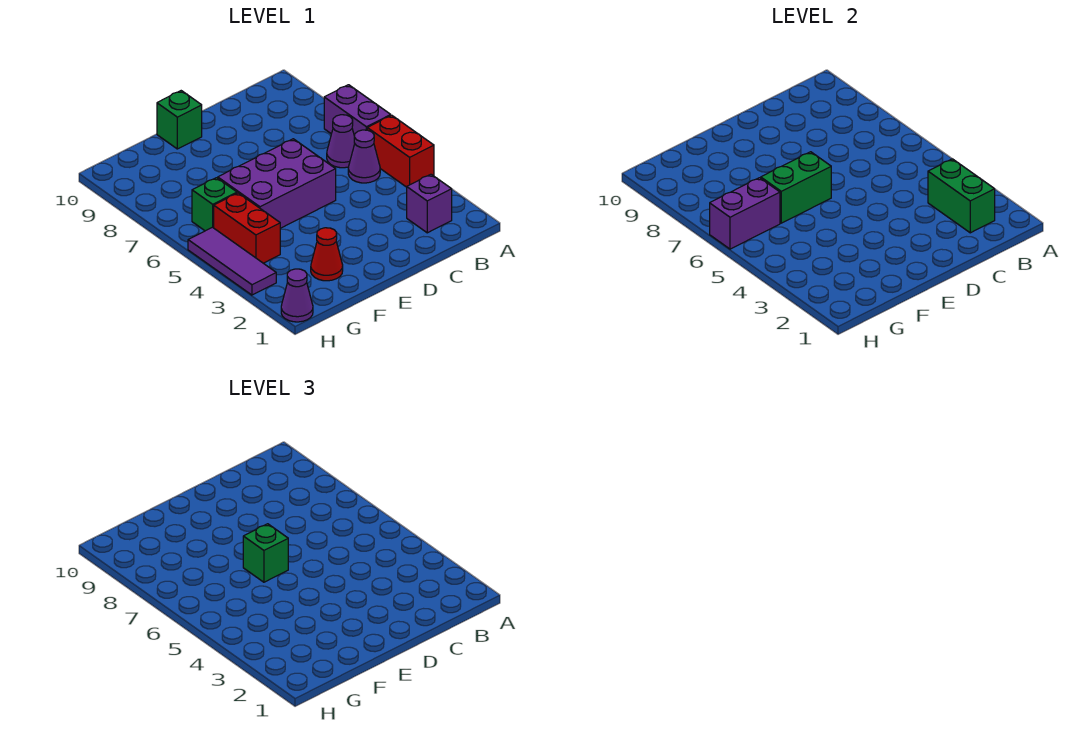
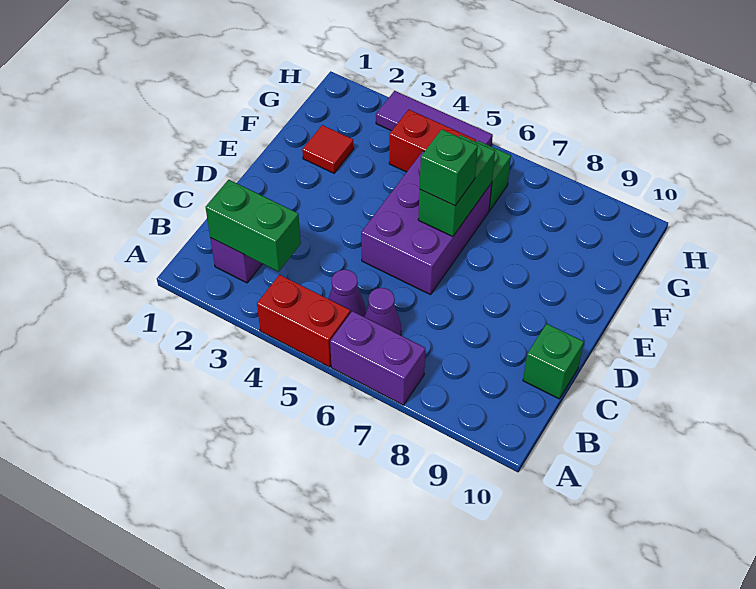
green brick E10 level 1 -> green brick C10 level 1
red cone F2 level 1 -> red tile F2 level 1
purple brick G6:H6 level 2 -> none
purple cone H1 level 1 -> none

